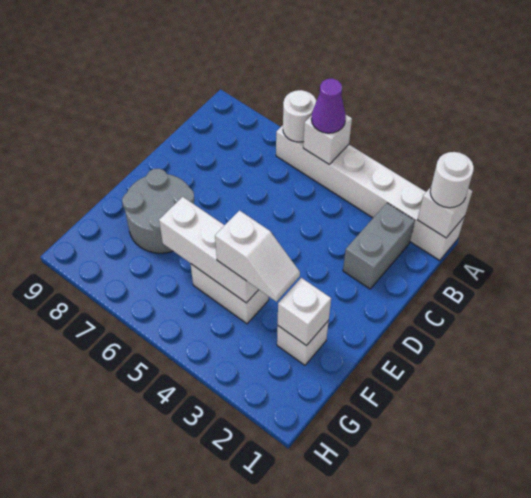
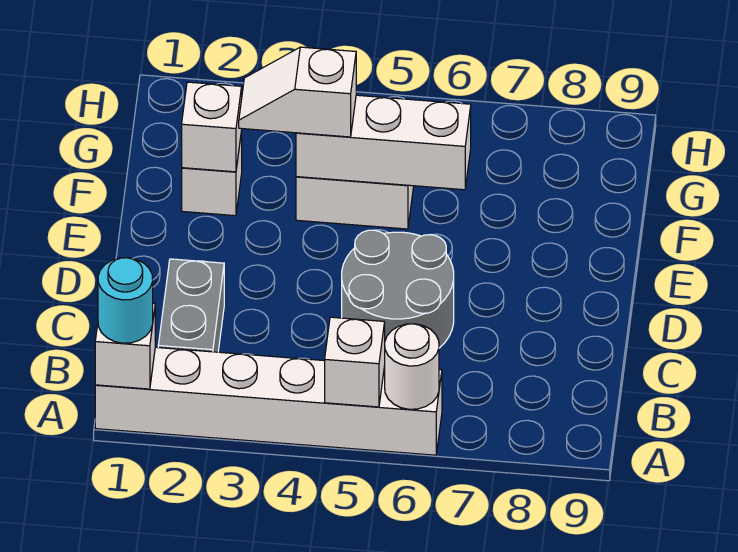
white round brick A1 level 3 -> cyan round brick A1 level 3
purple cone A5 level 3 -> none
grey round brick E7:F8 level 1 -> grey round brick C5:D6 level 1

